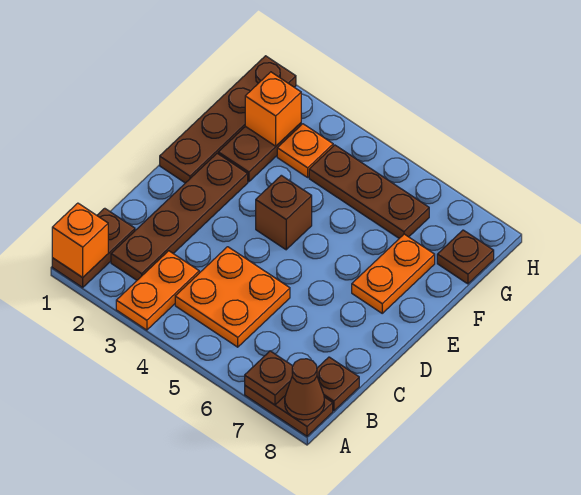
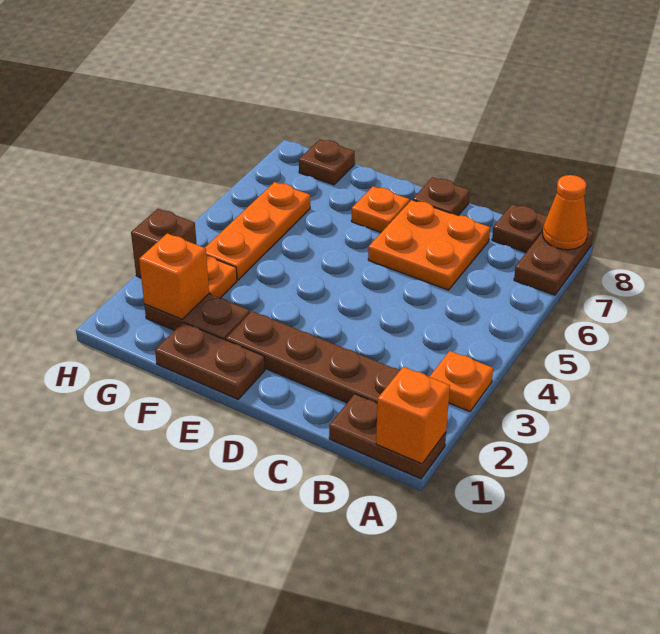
orange plate A3:B3 level 1 -> orange plate A3 level 1
brown plate A7 level 2 -> brown plate D8 level 1
brown cone A8 level 2 -> orange cone A8 level 2
orange plate B4:C5 level 1 -> orange plate C6:D7 level 1
brown plate E1:H1 level 1 -> brown plate E1:F1 level 1
brown brick E4 level 1 -> brown brick H3 level 1
orange plate E7:F7 level 1 -> orange plate E7 level 1
brown plate G4:G6 level 1 -> orange plate G4:G6 level 1

